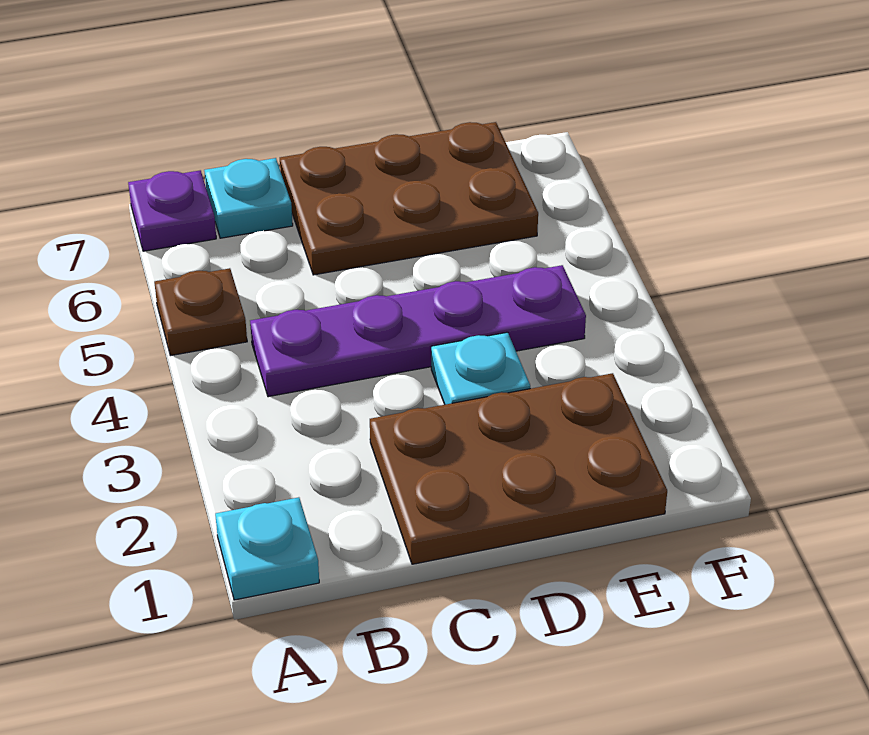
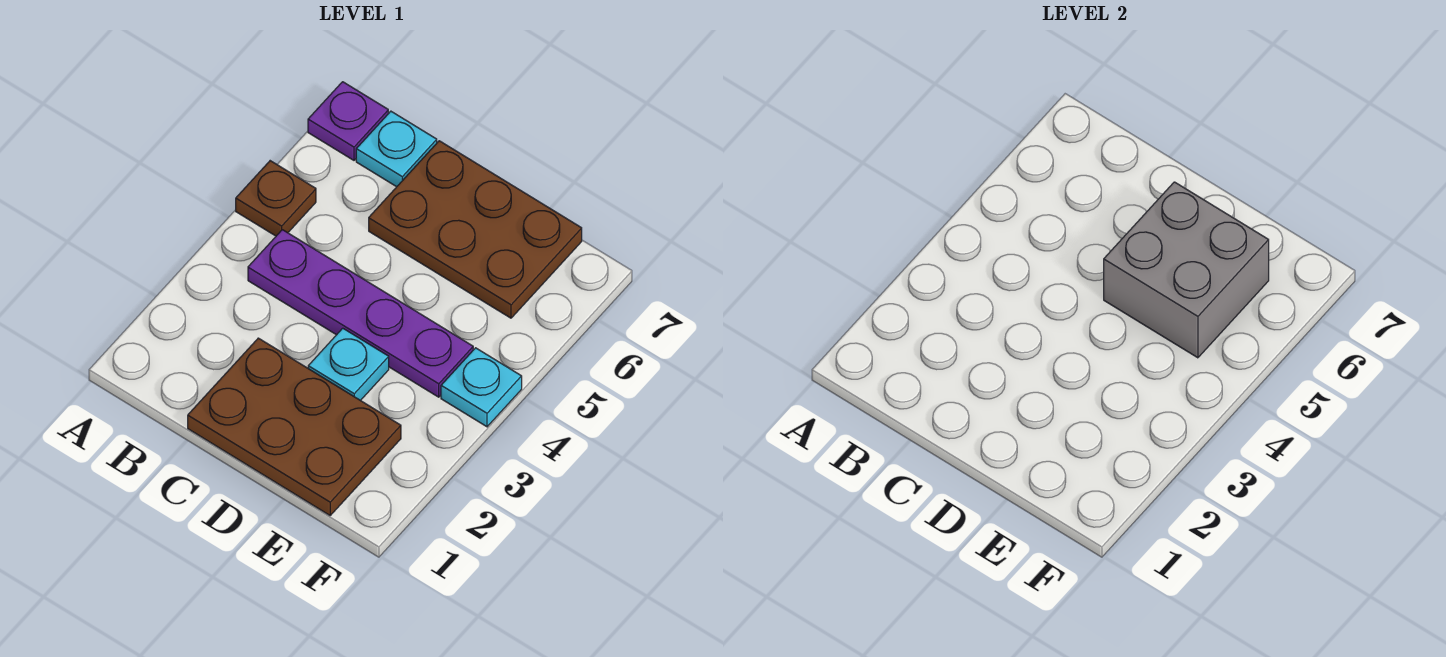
cyan plate A1 level 1 -> cyan plate F4 level 1
none -> grey brick D5:E6 level 2

